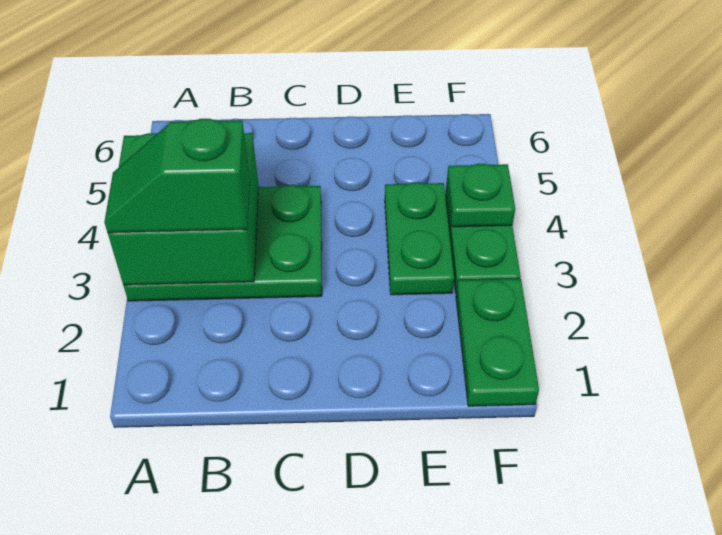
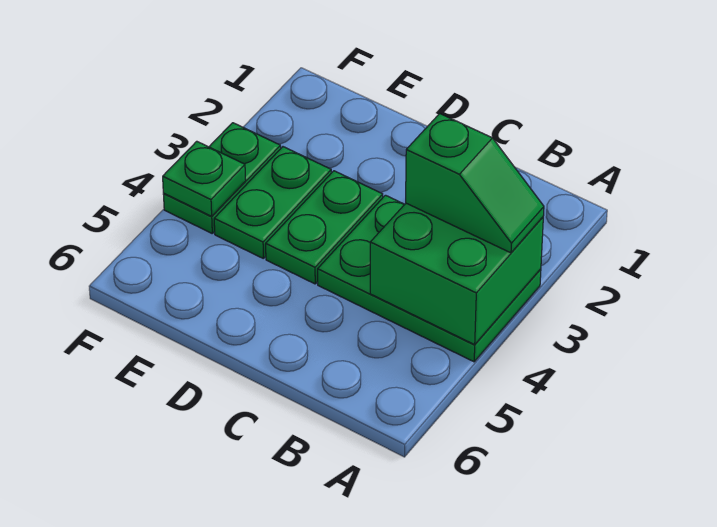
green plate F1:F2 level 1 -> green plate D3:D4 level 1

